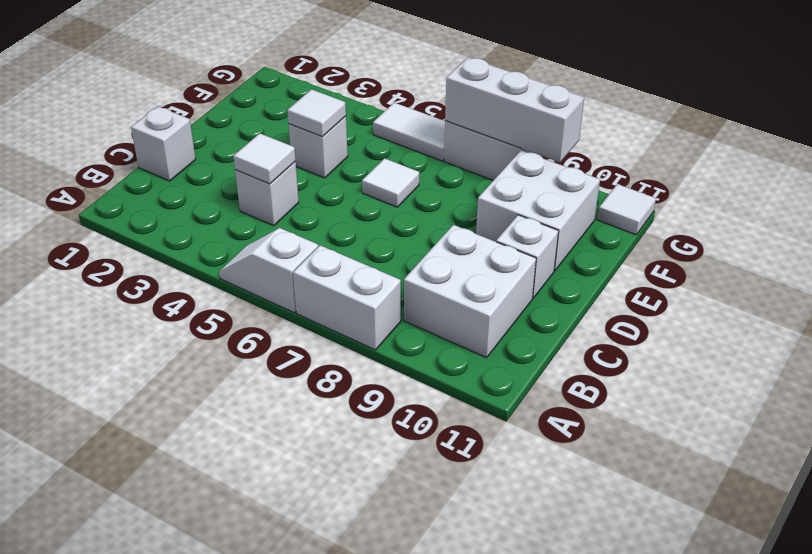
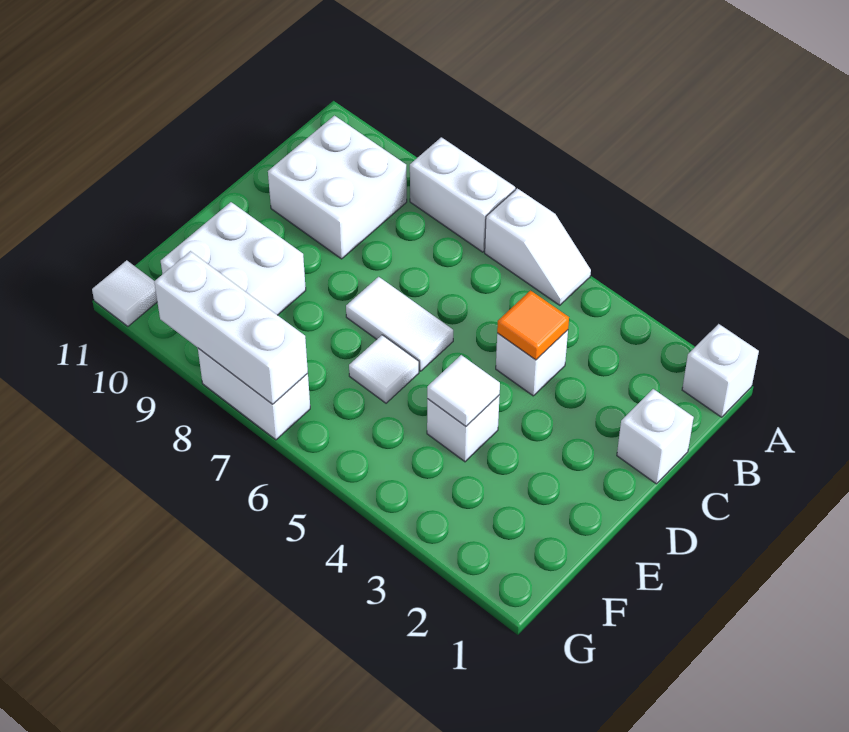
white tile C4 level 2 -> orange tile C4 level 2
white brick D10 level 1 -> white brick A1 level 1
white tile G5:G6 level 1 -> white tile D6:D7 level 1

